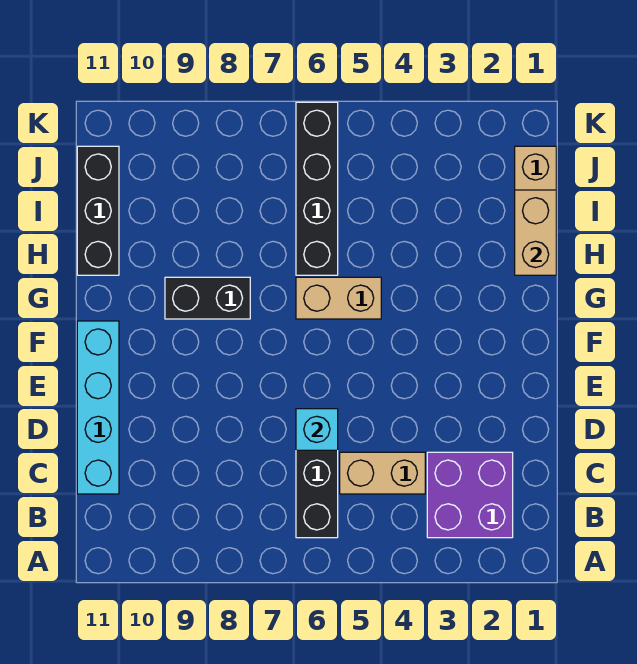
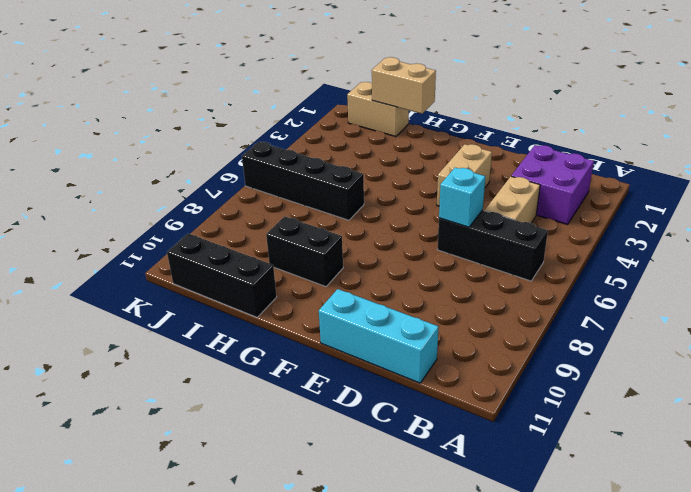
cyan brick C11:F11 level 1 -> cyan brick C11:E11 level 1
tan brick G5:G6 level 1 -> tan brick E3:E4 level 1
black brick G8:G9 level 1 -> black brick G9:H9 level 1

